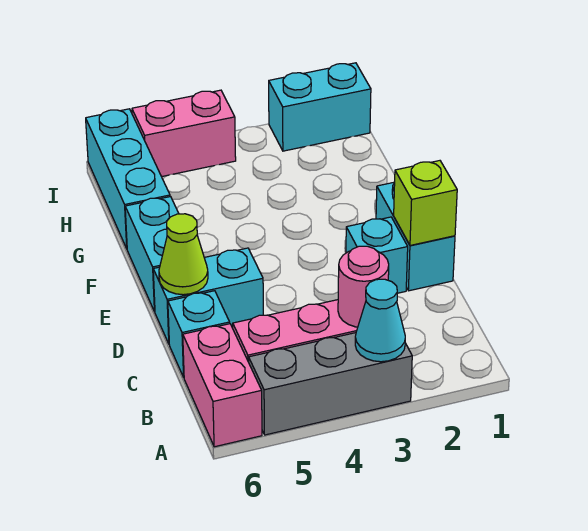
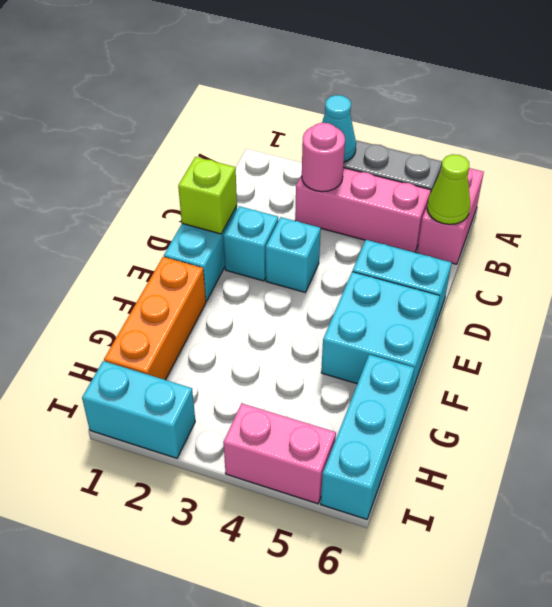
cyan brick C6 level 1 -> cyan brick D3 level 1
lime cone D6 level 2 -> lime cone B6 level 2
cyan brick E6:F6 level 1 -> cyan brick E5:F6 level 1
none -> orange brick F1:H1 level 1

